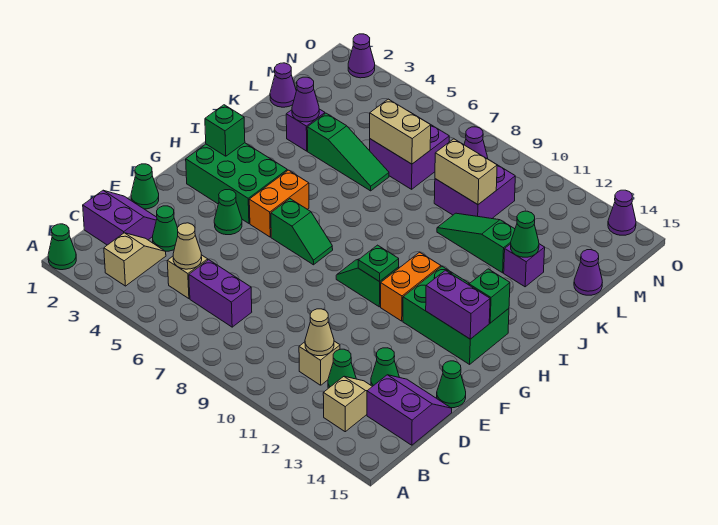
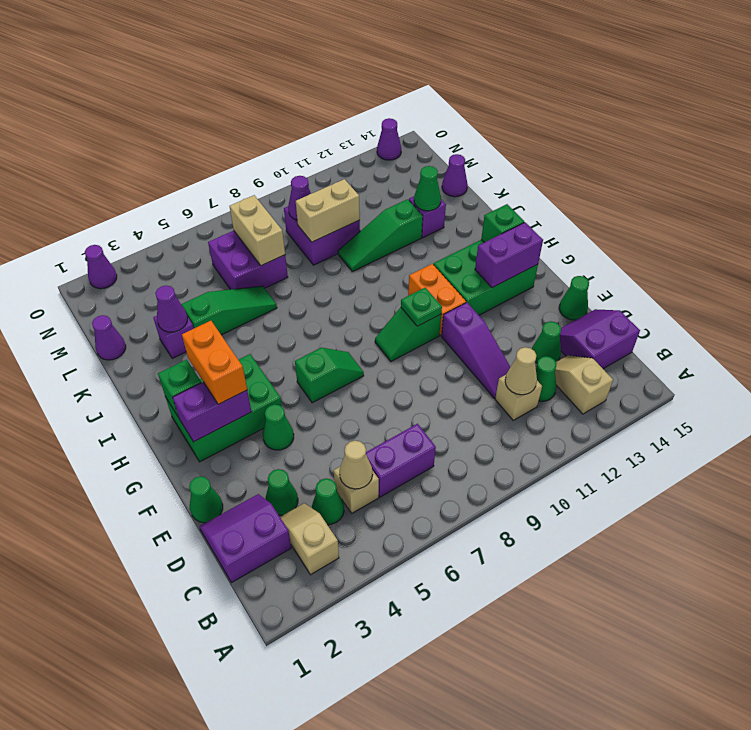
green cone A1 level 1 -> green cone C4 level 1
none -> purple slope D11:F11 level 1 top F
none -> purple brick G2:G3 level 2
orange brick G5:H5 level 1 -> orange brick G3:H3 level 3
tan brick L6:L7 level 2 -> tan brick L7:M7 level 2

